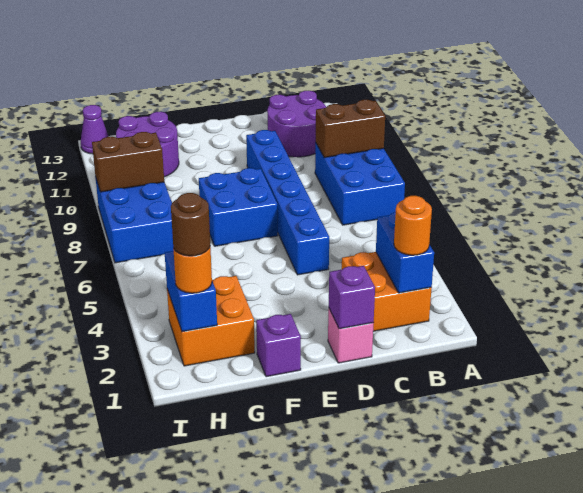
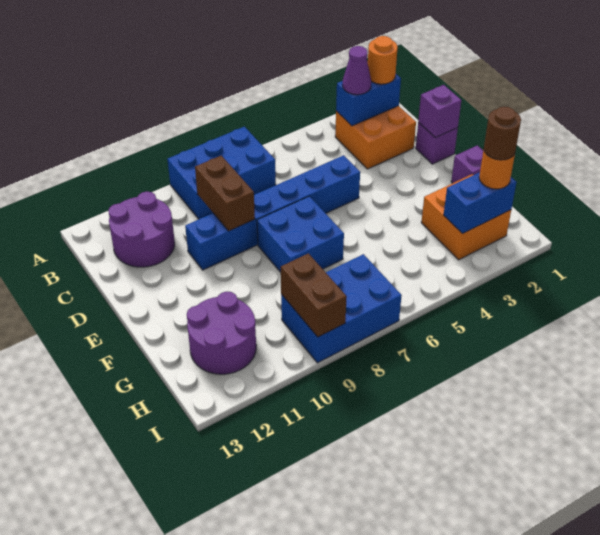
brown brick A9:B9 level 2 -> brown brick C9:D9 level 2
pink brick D1 level 1 -> purple brick D1 level 1
purple cone I13 level 1 -> purple cone B3 level 3

